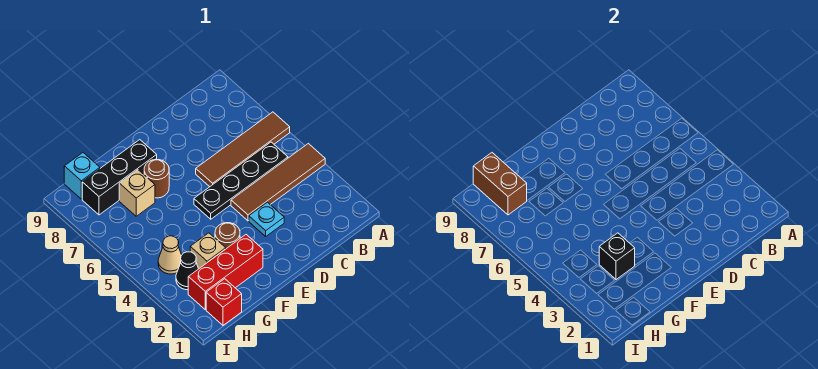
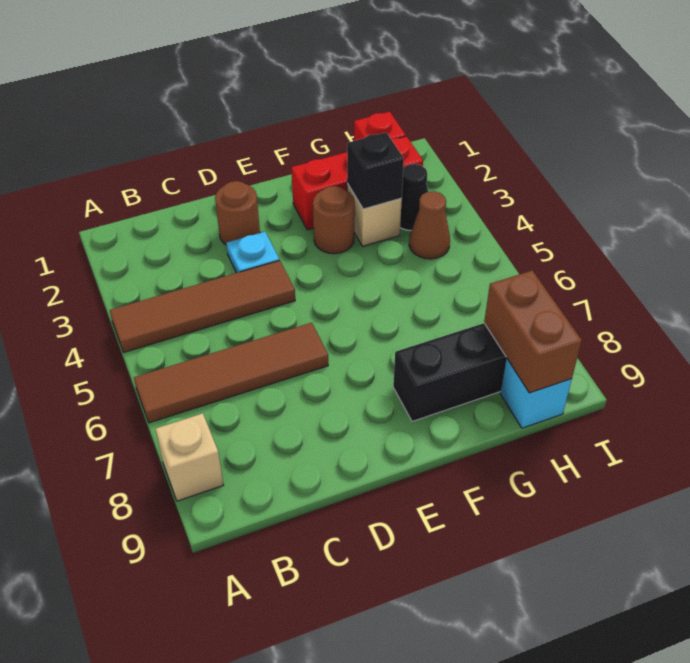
black plate B5:E5 level 1 -> none
brown round brick F7 level 1 -> brown round brick D2 level 1
tan brick G7 level 1 -> tan brick A8 level 1
tan cone H4 level 1 -> brown cone H4 level 1

